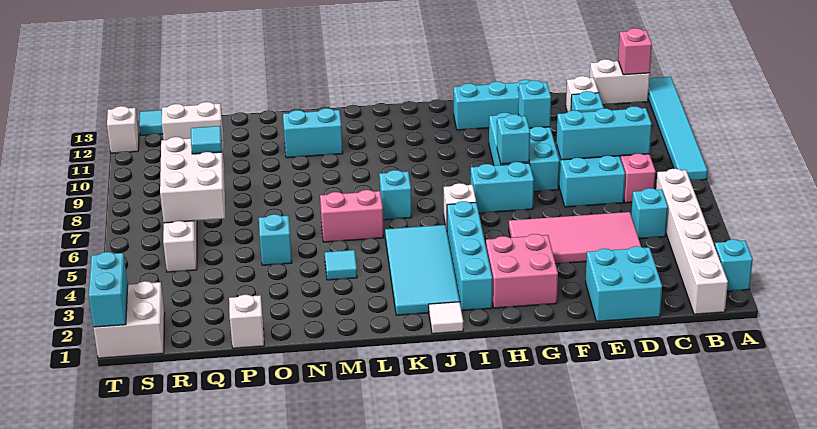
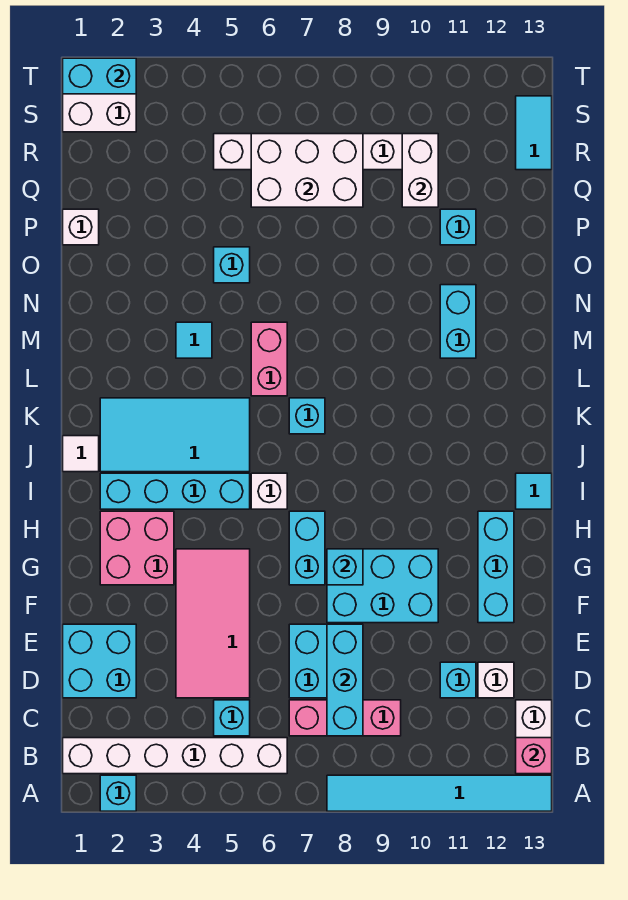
cyan brick F10 level 2 -> cyan brick P11 level 1
cyan tile Q8 level 3 -> cyan tile I13 level 1
white brick T12 level 1 -> none

